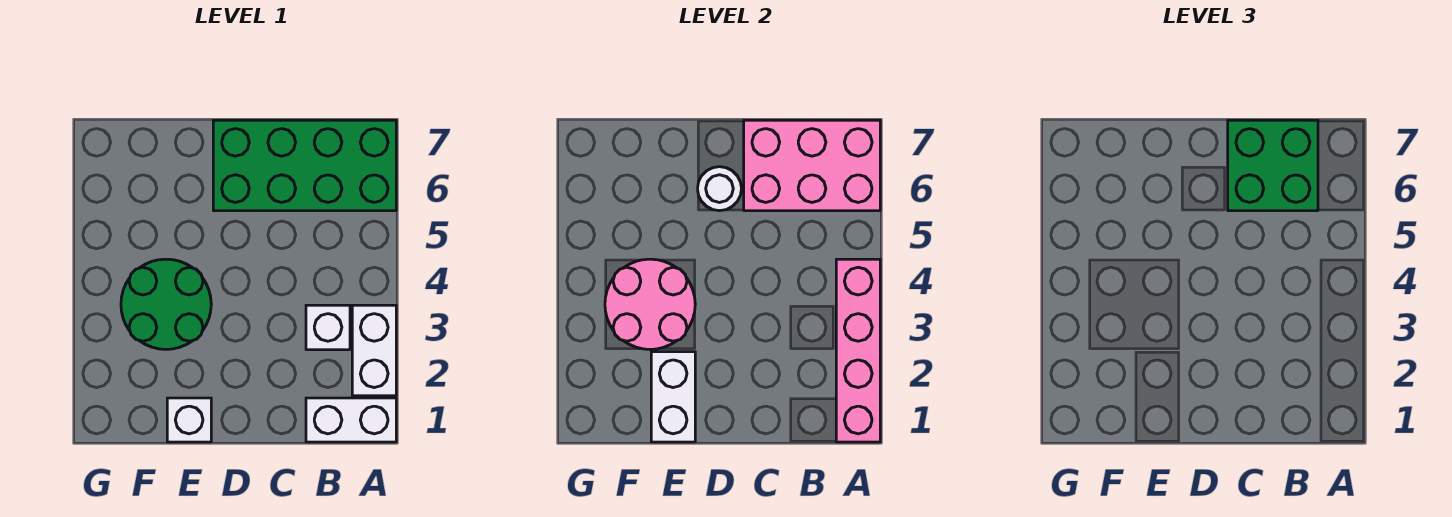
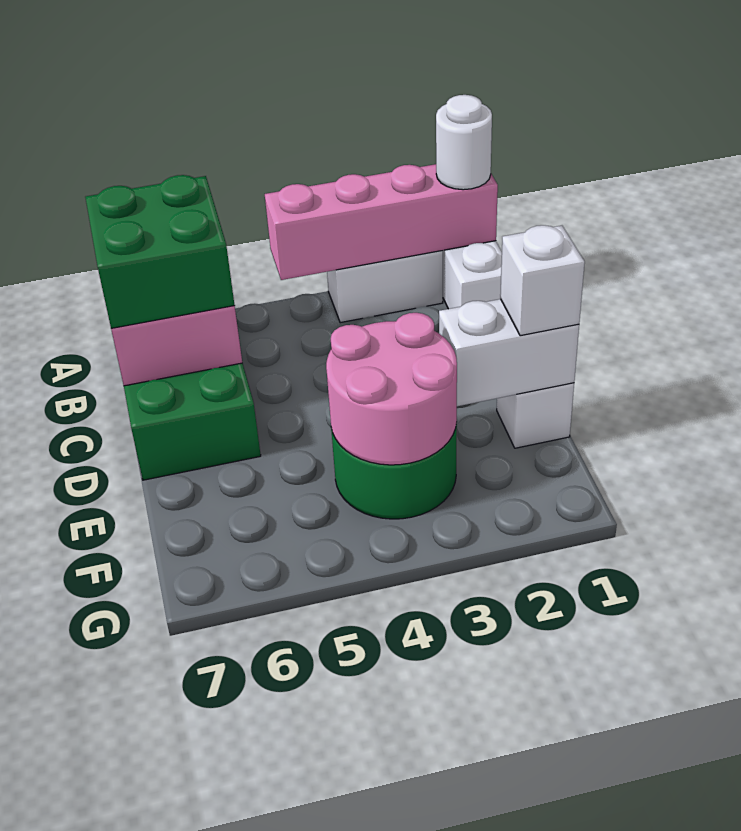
white brick B3 level 1 -> white brick E1 level 3
white round brick D6 level 2 -> white round brick A1 level 3

